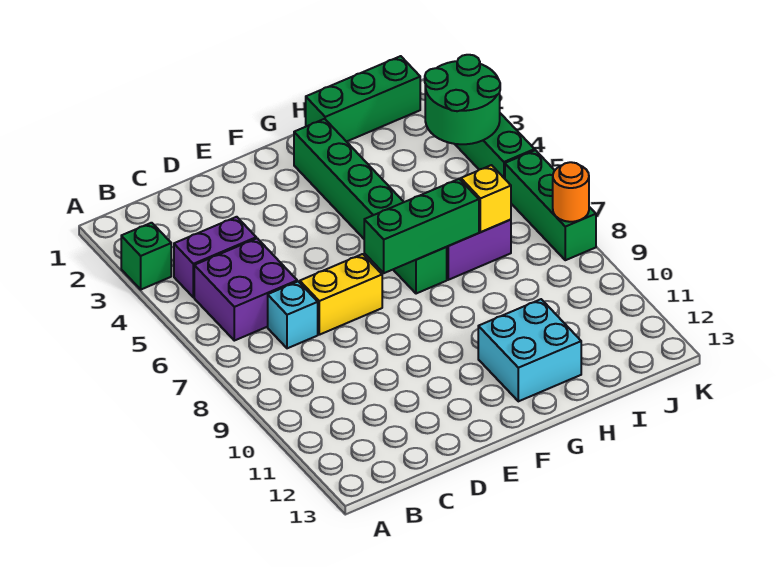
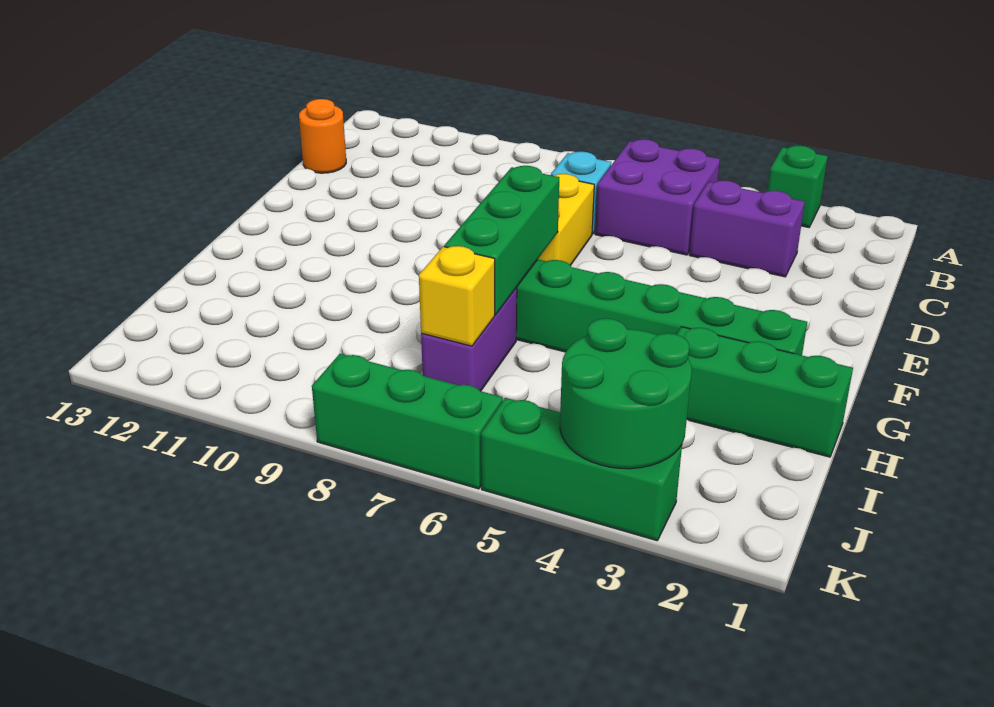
purple brick B4:C4 level 1 -> purple brick C3:C4 level 1
cyan brick G11:H12 level 1 -> none
green brick H1:J1 level 1 -> green brick H1:H3 level 1
orange round brick K8 level 2 -> orange round brick C13 level 1

